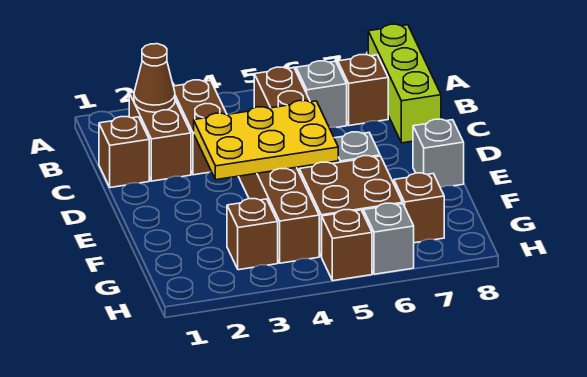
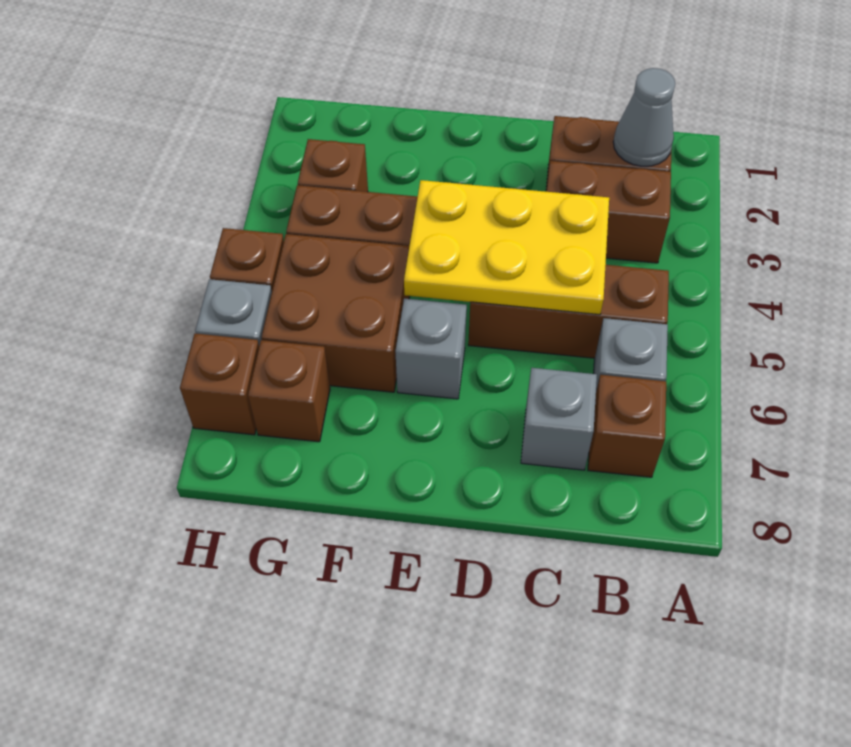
lime brick A8:C8 level 1 -> none
brown cone B2 level 2 -> grey cone B2 level 2
brown brick C1 level 1 -> brown brick H7 level 1
yellow plate D3:E5 level 2 -> yellow plate C4:E5 level 2
grey brick E8 level 1 -> grey brick C7 level 1

